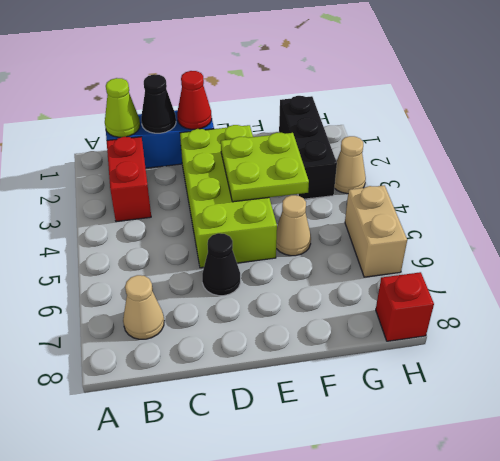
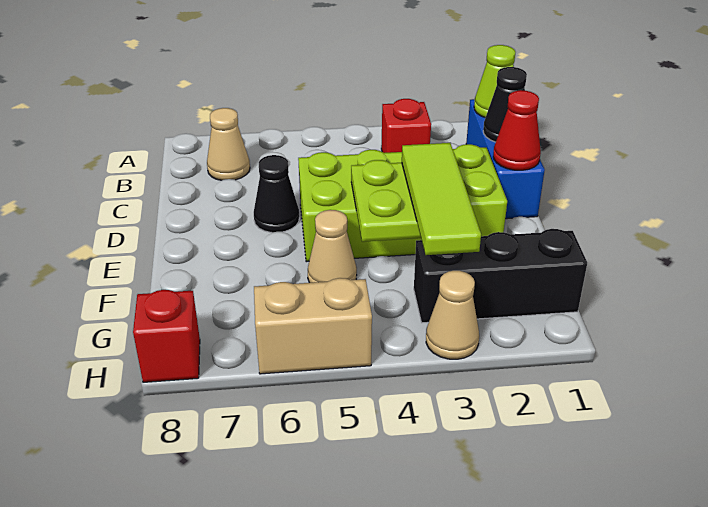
red brick B2:B3 level 1 -> red brick B3 level 1
none -> lime tile E3:G3 level 3

